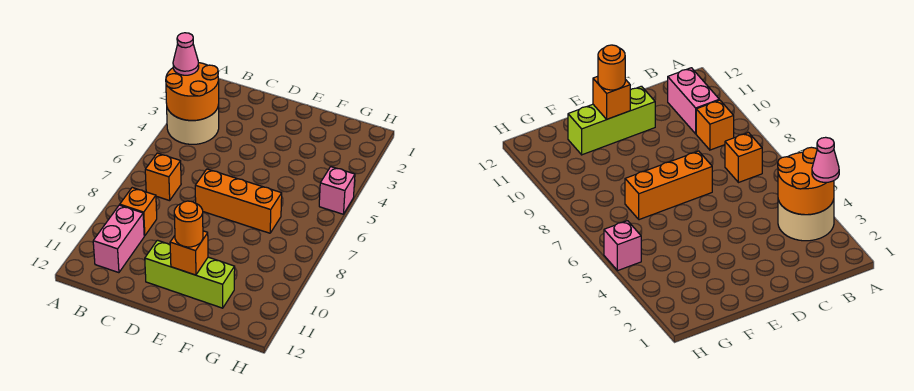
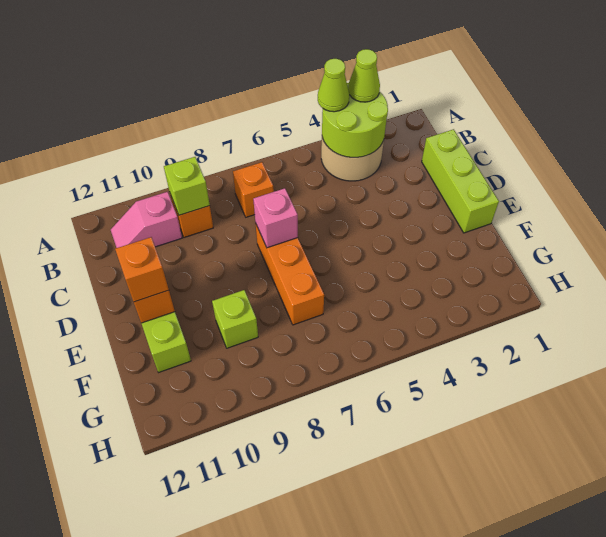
orange round brick A3:B4 level 2 -> lime round brick A3:B4 level 2
pink cone A3 level 3 -> lime cone A3 level 3
none -> lime cone A4 level 3
none -> lime brick B9 level 2
pink brick B10:B11 level 1 -> pink slope B10:B11 level 1 top 10
none -> lime brick C1:E1 level 1
orange round brick E11 level 3 -> orange brick E11 level 3
none -> lime brick F9 level 1
pink brick H5 level 1 -> pink brick D7 level 2

